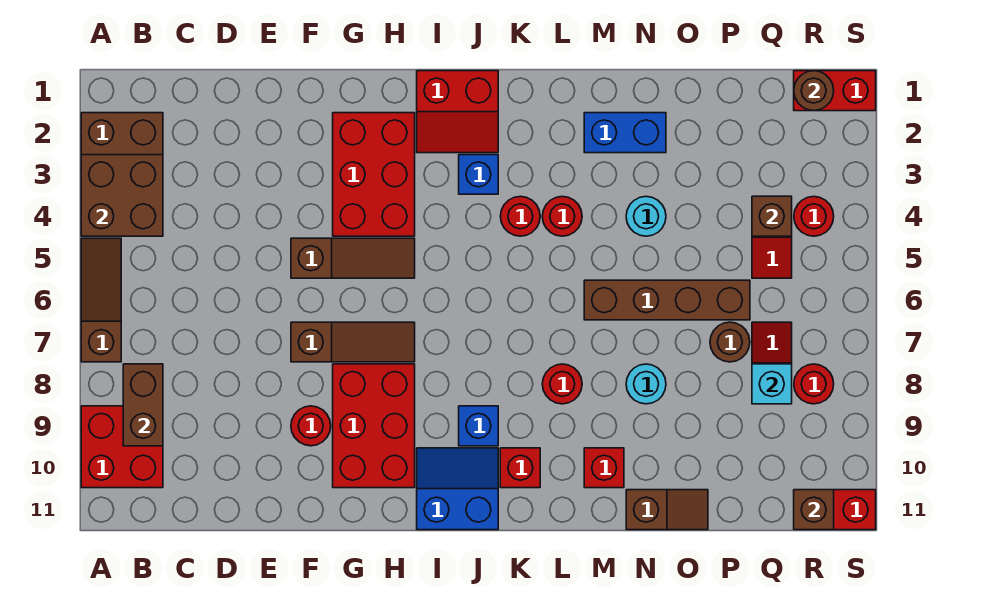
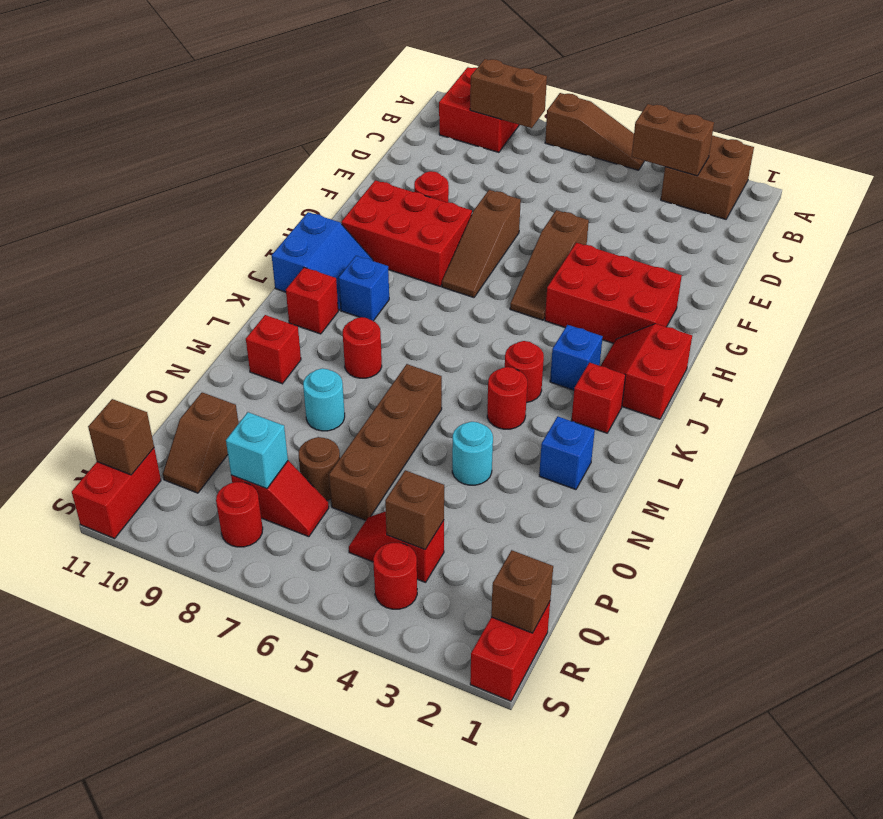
brown brick A3:B4 level 2 -> brown brick B3:B4 level 2
none -> red brick K2 level 1
blue brick M2:N2 level 1 -> blue brick M2 level 1
brown slope N11:O11 level 1 top N -> brown slope P10:Q10 level 1 top P
brown round brick R1 level 2 -> brown brick R1 level 2

